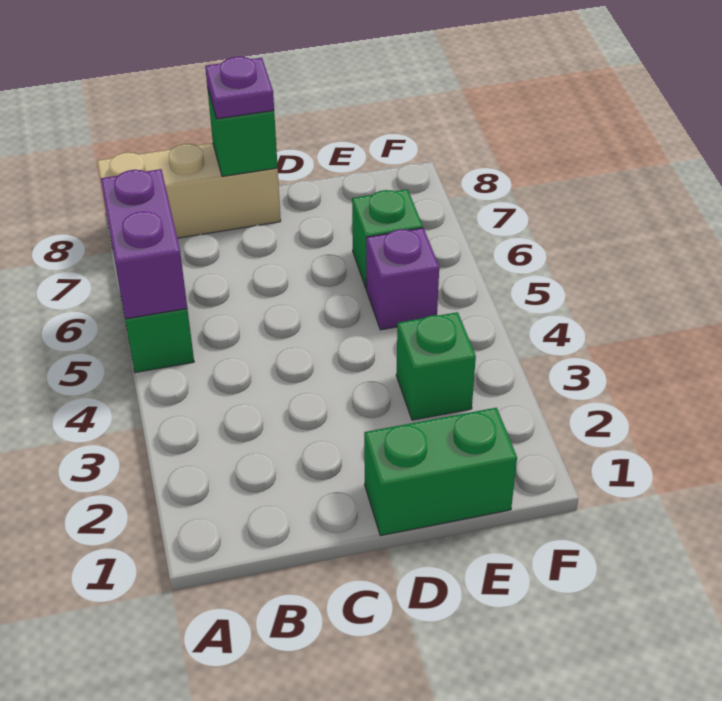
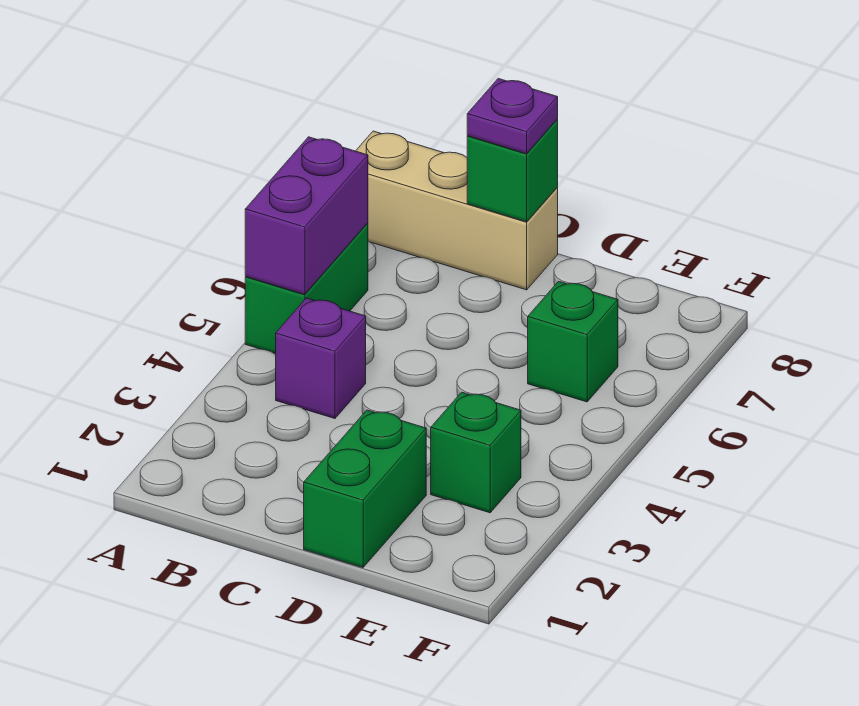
green brick D1:E1 level 1 -> green brick D1:D2 level 1
purple brick E5 level 1 -> purple brick B4 level 1

